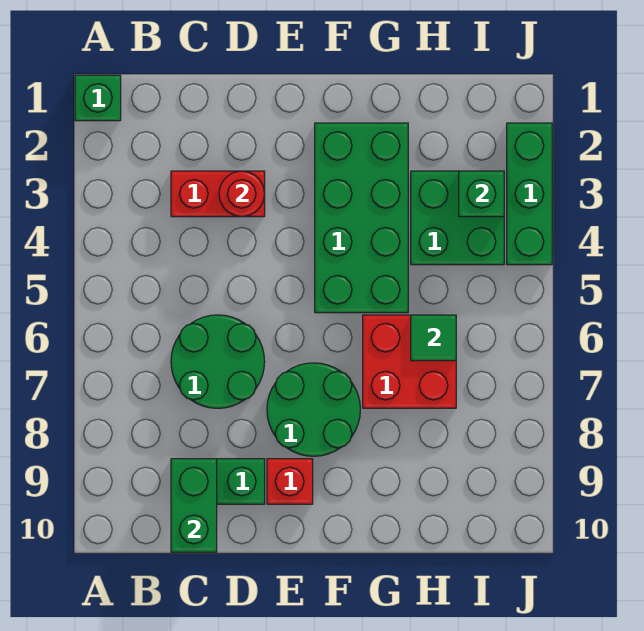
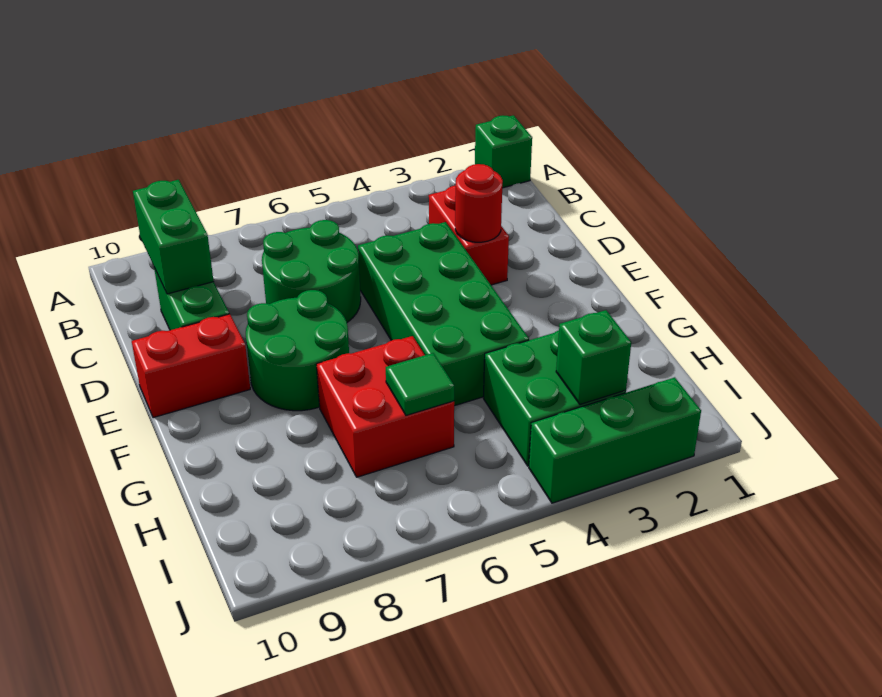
green brick C9:C10 level 2 -> green brick B9:C9 level 2
red brick E9 level 1 -> red brick E9:E10 level 1
green brick F2:G5 level 1 -> green brick D4:G5 level 1

